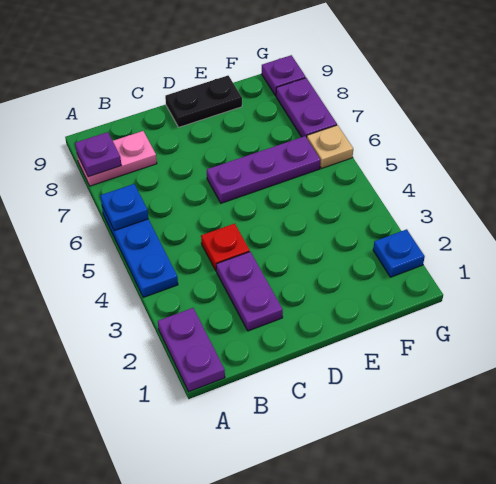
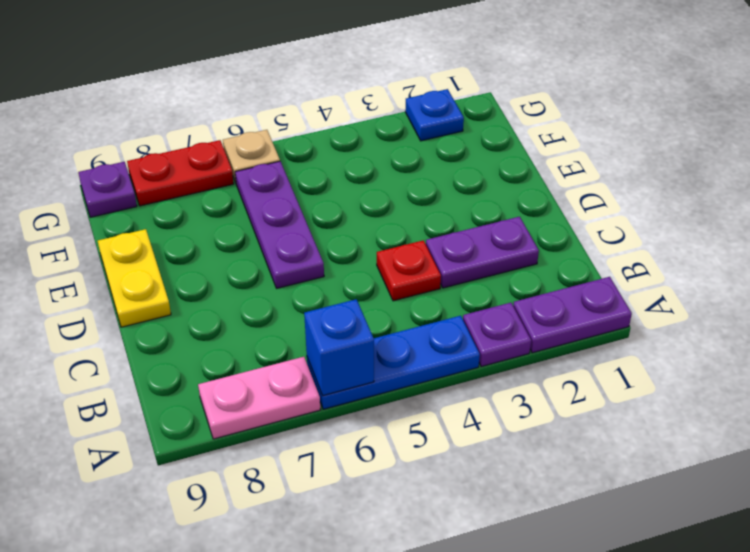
blue plate A6 level 2 -> blue brick A6 level 2
pink plate A8:B8 level 1 -> pink plate A7:A8 level 1
purple plate A8 level 2 -> purple plate A3 level 1
black plate D9:E9 level 1 -> yellow plate D9:E9 level 1
purple plate G7:G8 level 1 -> red plate G7:G8 level 1

